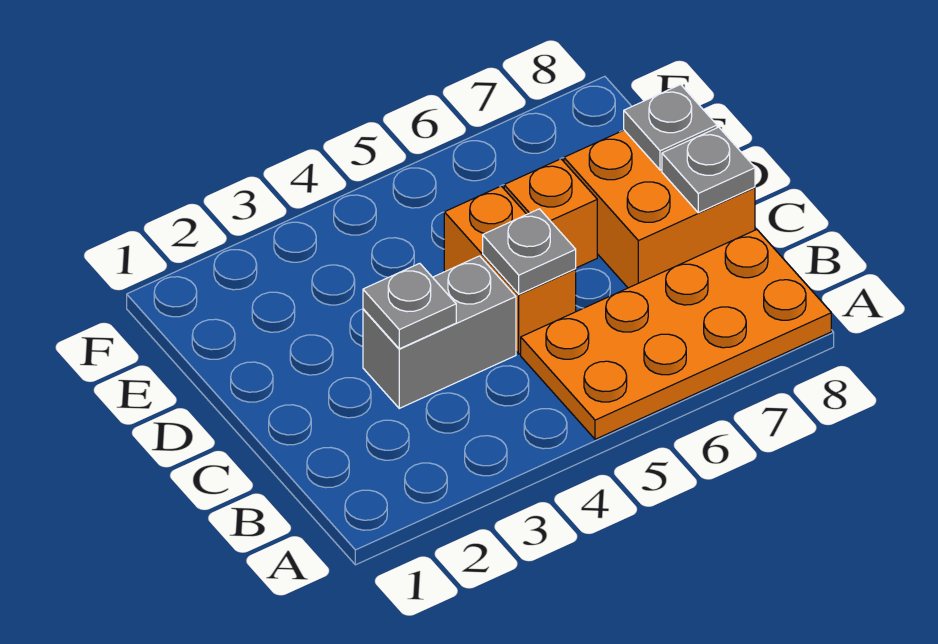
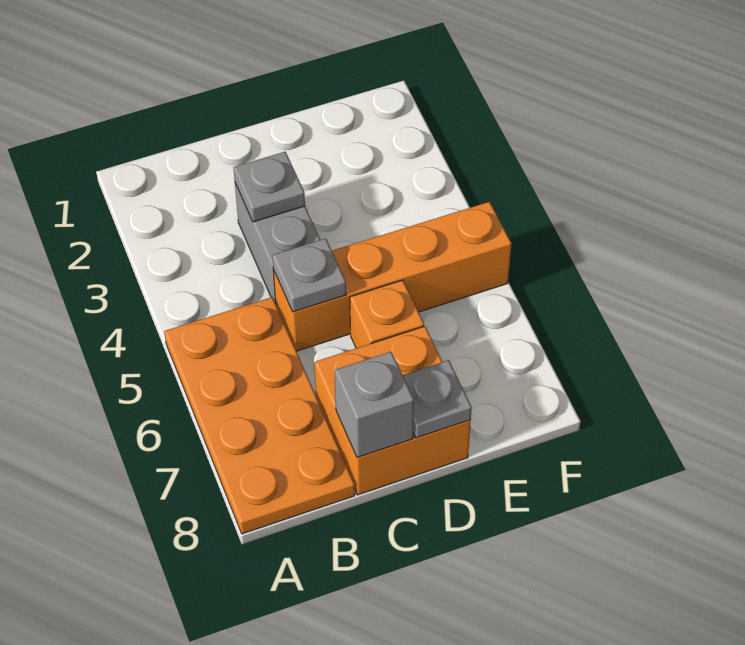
orange brick C5:D5 level 1 -> orange brick C5:F5 level 1
grey plate C8 level 2 -> grey brick C8 level 2

